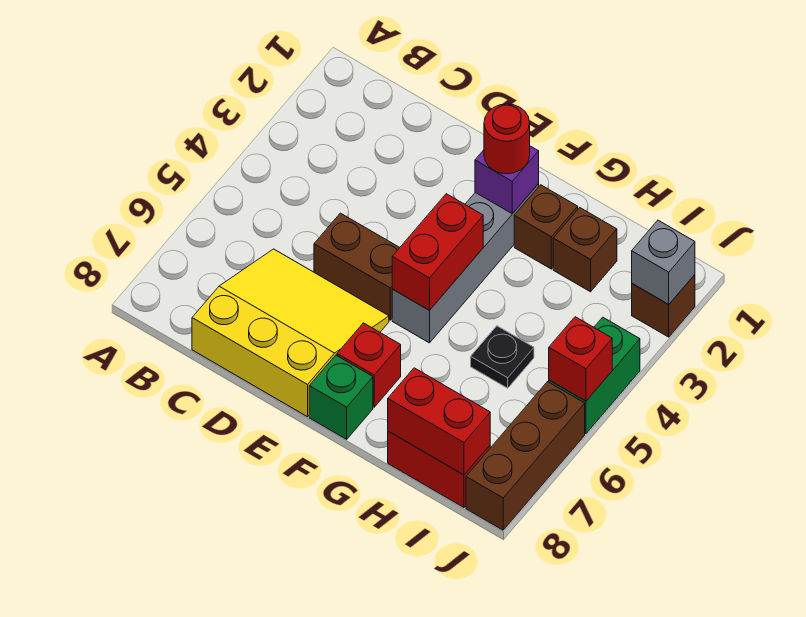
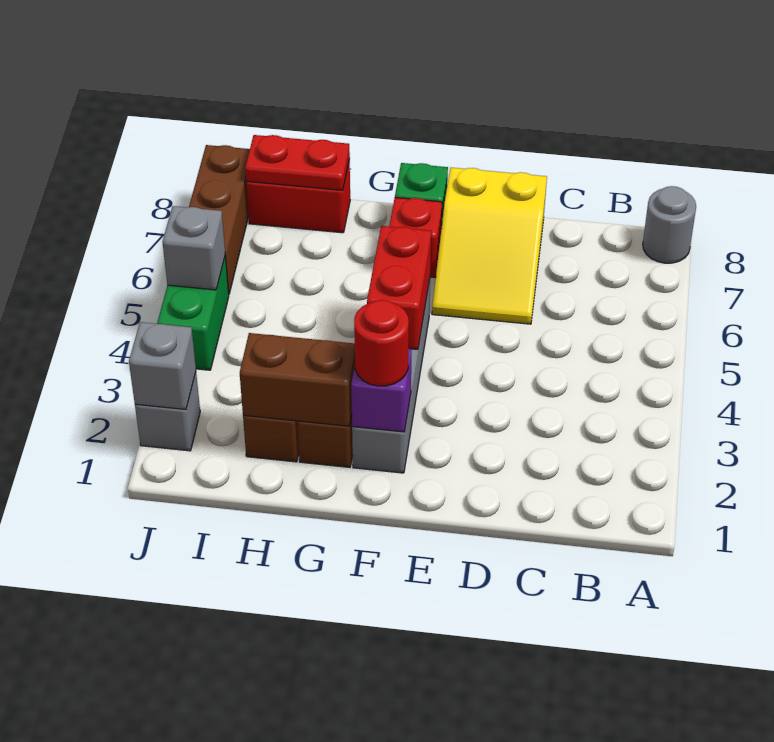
none -> grey round brick A8 level 1
yellow slope C6:E8 level 1 top 8 -> yellow slope D6:E8 level 1 top 8
brown brick D5:E5 level 1 -> brown brick G2:H2 level 2
black plate H5 level 1 -> none
red brick H8:I8 level 2 -> red plate H8:I8 level 2
brown brick J2 level 1 -> grey brick J2 level 1
red brick J5 level 2 -> grey brick J5 level 2

